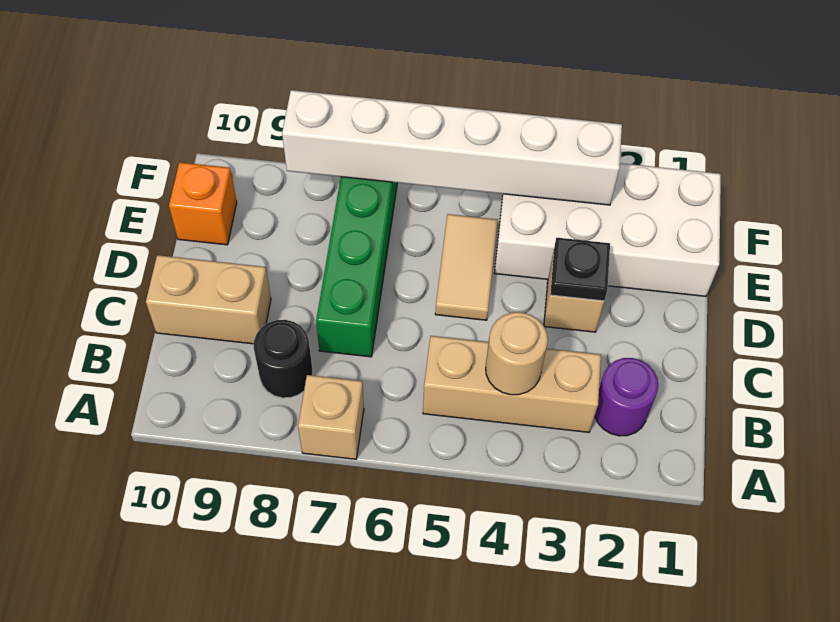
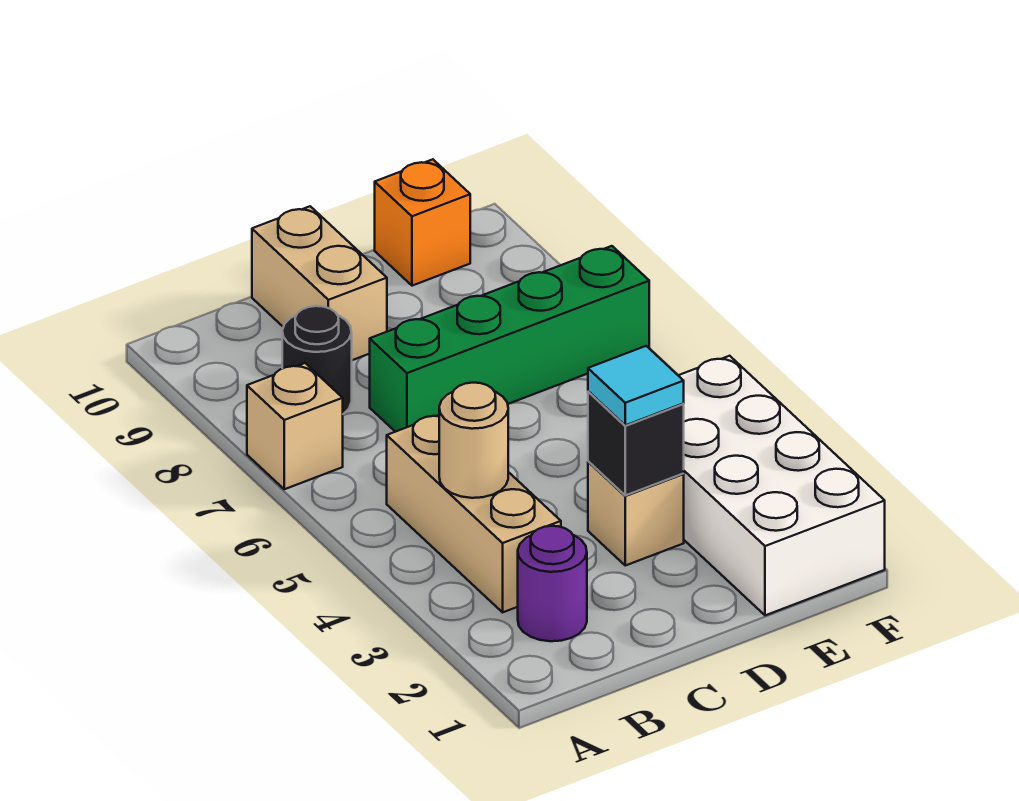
black plate D3 level 2 -> black brick D3 level 2
none -> cyan tile D3 level 3
tan tile D5:E5 level 1 -> none
white brick F3:F8 level 2 -> none

